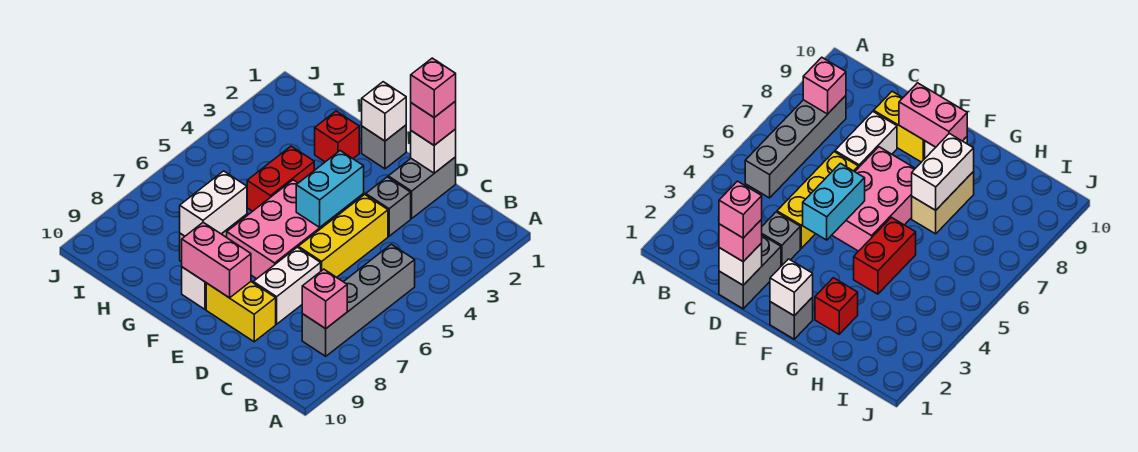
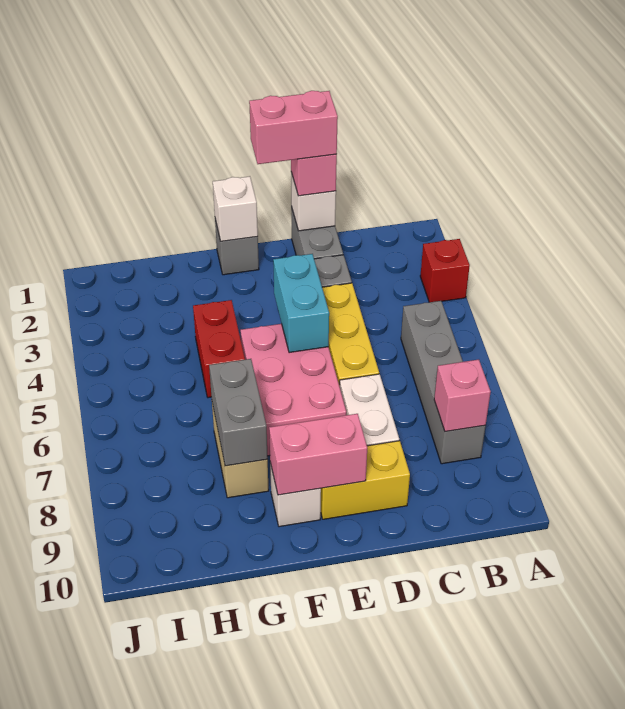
pink brick D1 level 4 -> pink brick D1:E1 level 4
red brick G2 level 1 -> red brick A3 level 1
white brick G7:G8 level 2 -> grey brick G7:G8 level 2

